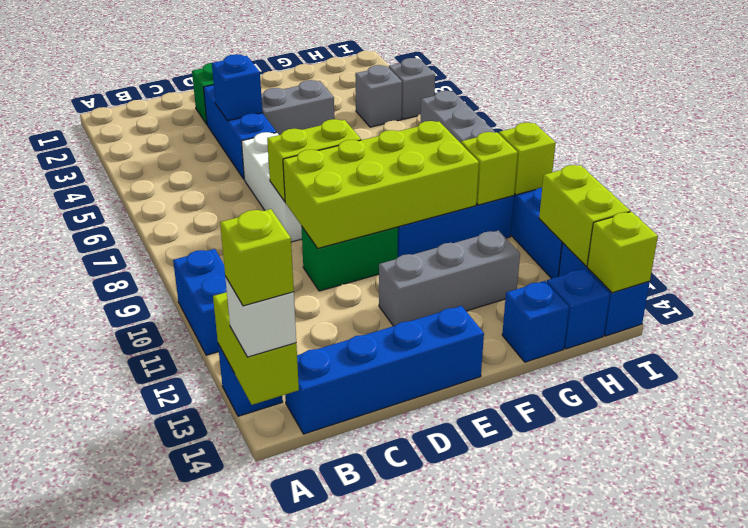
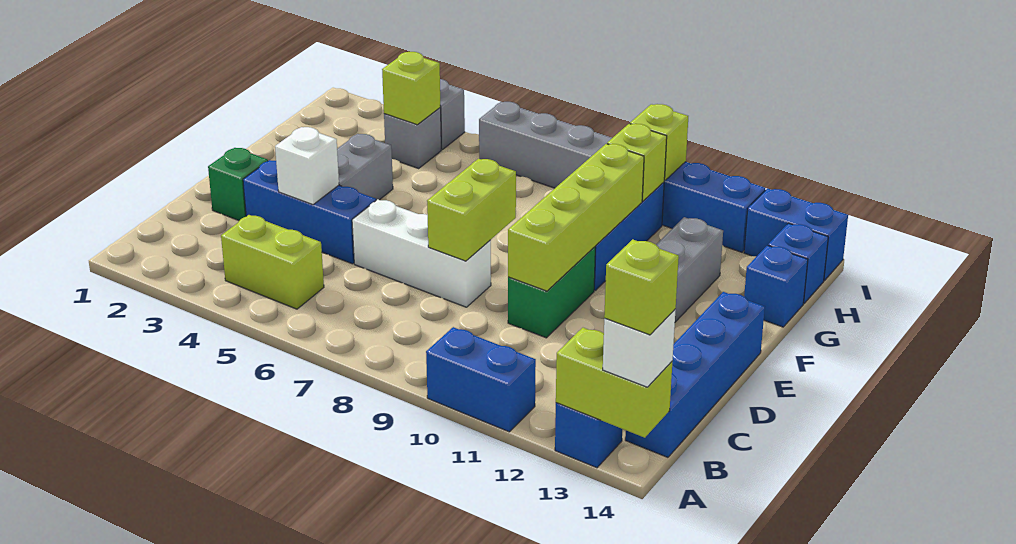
blue brick D4 level 2 -> white brick D4 level 2
lime brick D9:G10 level 2 -> lime brick D10:G10 level 2
lime brick I12:I13 level 2 -> lime brick B4:B5 level 1
lime brick I14 level 2 -> lime brick H4 level 2

